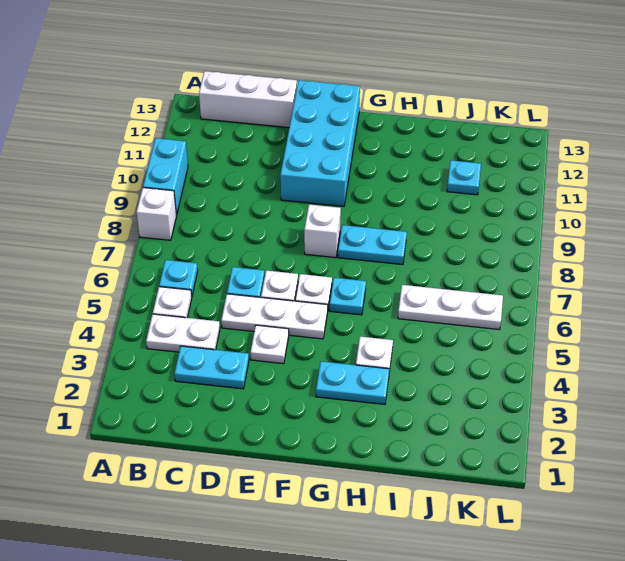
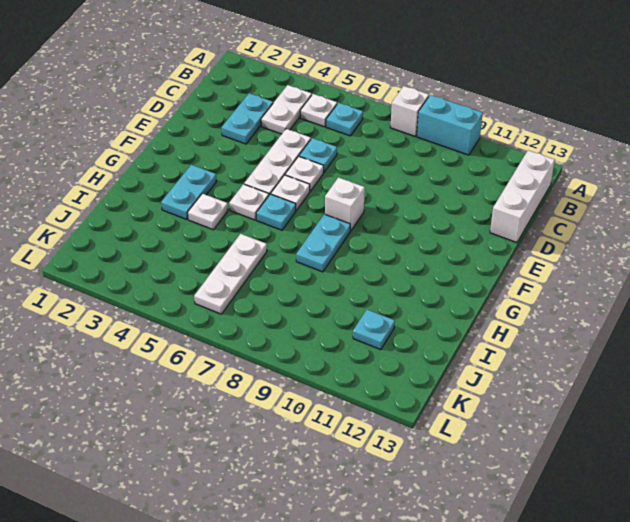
white plate E4 level 1 -> white plate G5 level 1
cyan brick E10:F13 level 1 -> none

